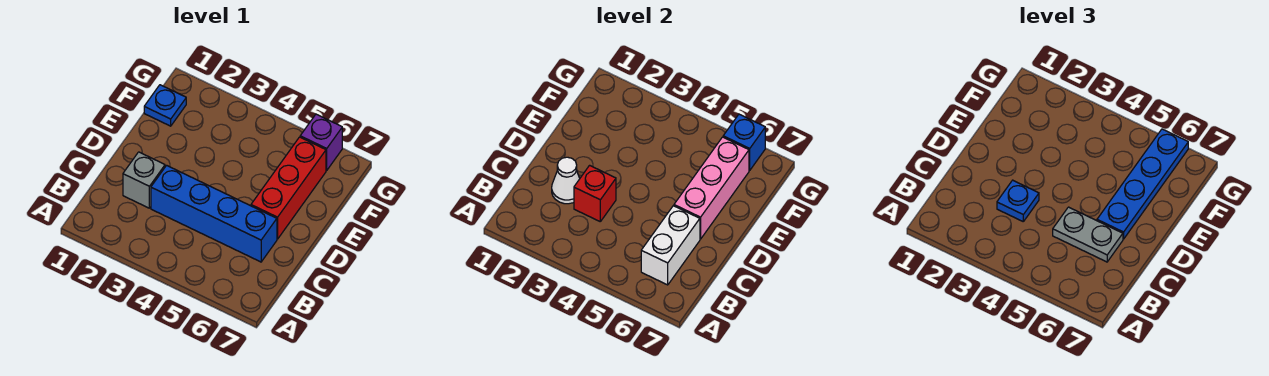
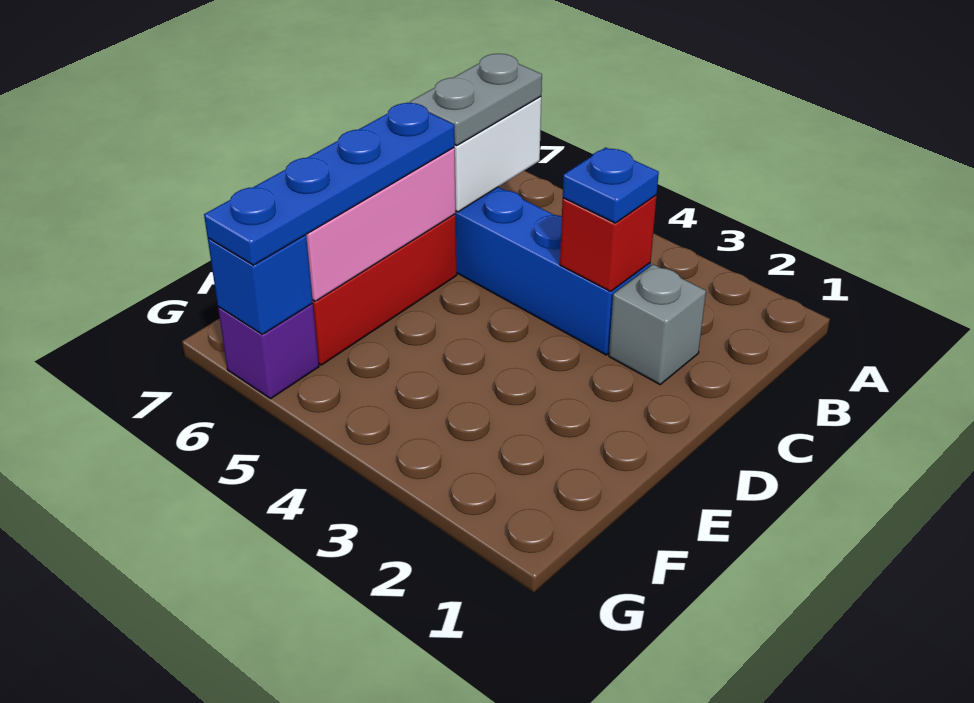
white cone C2 level 2 -> none
grey plate C5:C6 level 3 -> grey plate B6:C6 level 3
blue plate F1 level 1 -> none

